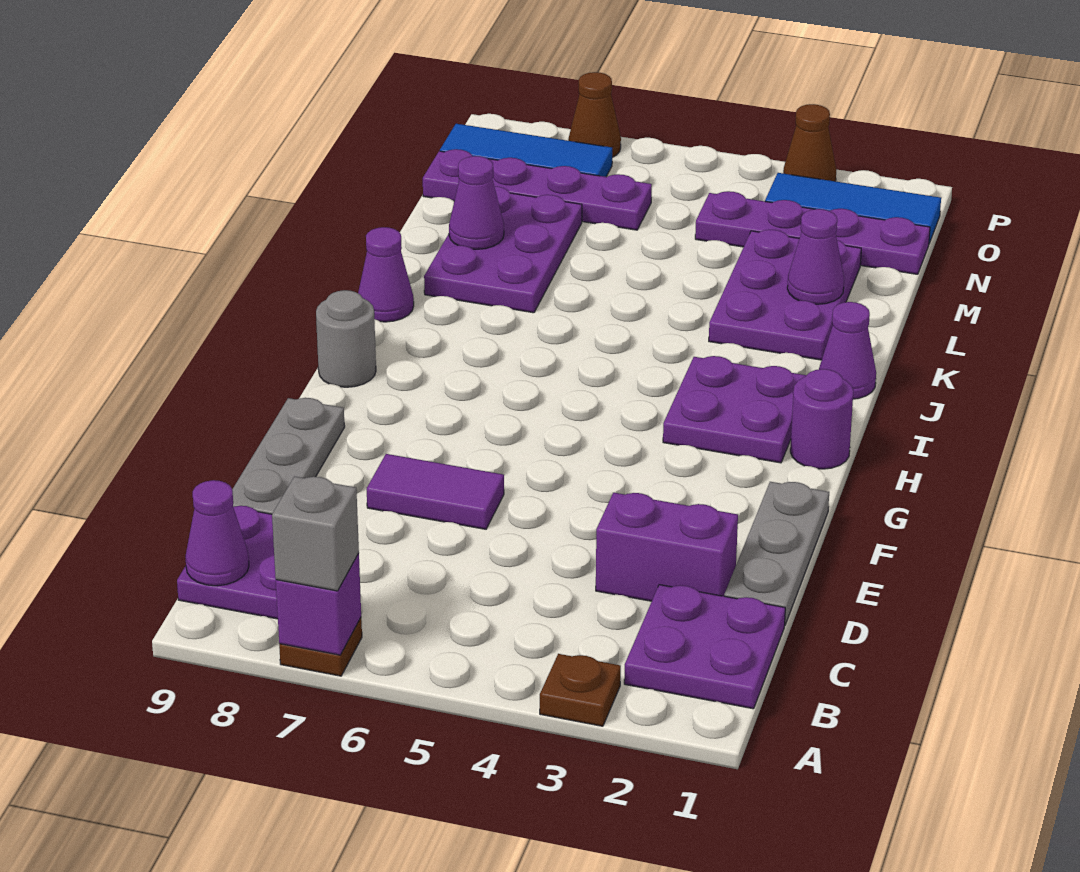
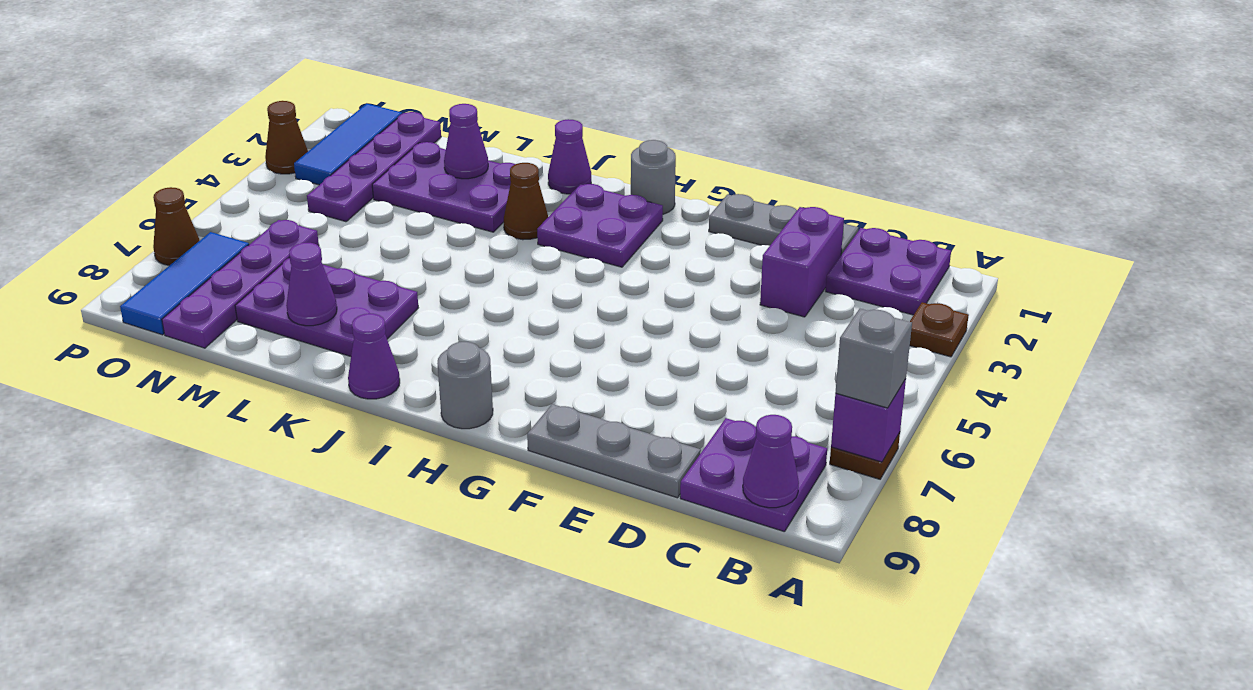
purple tile E6:E7 level 1 -> none
purple round brick H1 level 1 -> grey round brick H1 level 1
none -> brown cone J3 level 1

